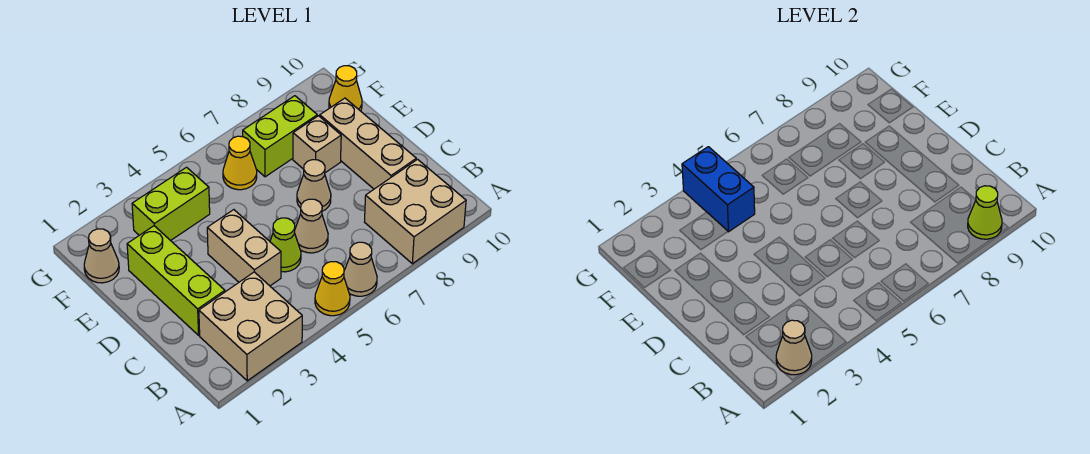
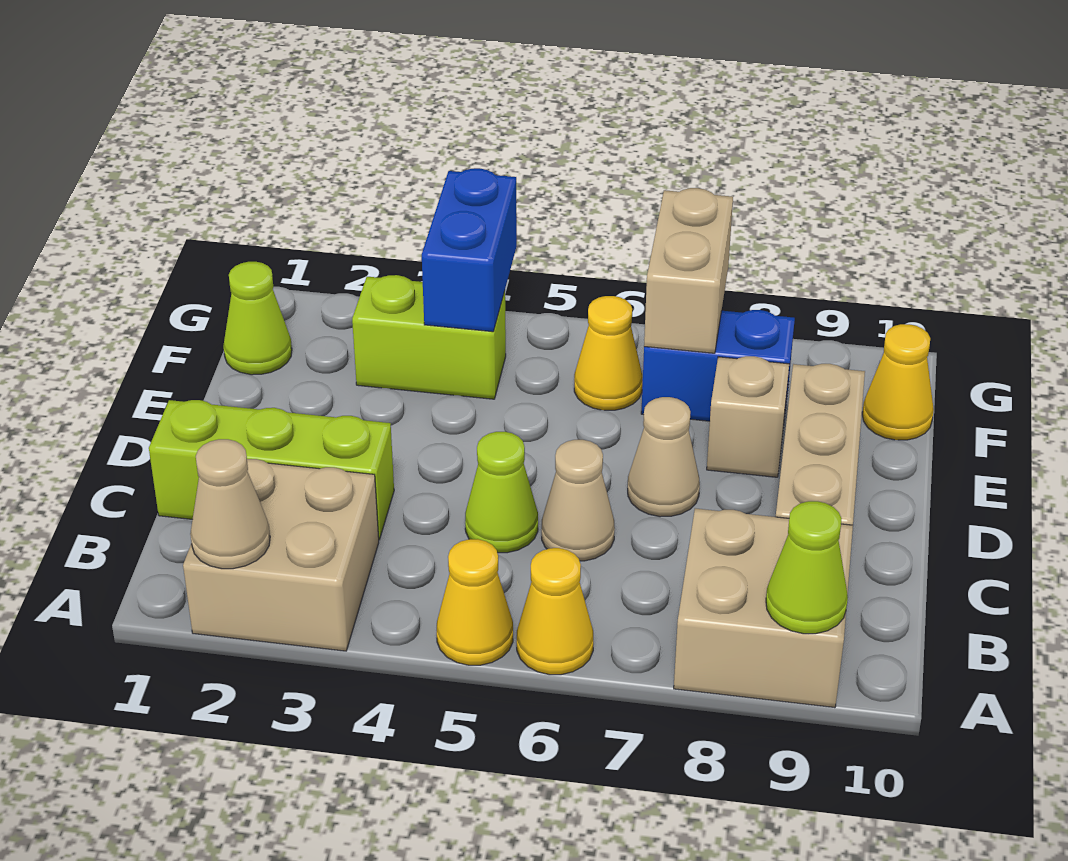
tan cone A6 level 1 -> yellow cone A6 level 1
lime brick C2:E2 level 1 -> lime brick C1:C3 level 1
tan brick C4:D4 level 1 -> tan brick F7:G7 level 2
tan cone F1 level 1 -> lime cone F1 level 1
lime brick F7:F8 level 1 -> blue brick F7:F8 level 1

